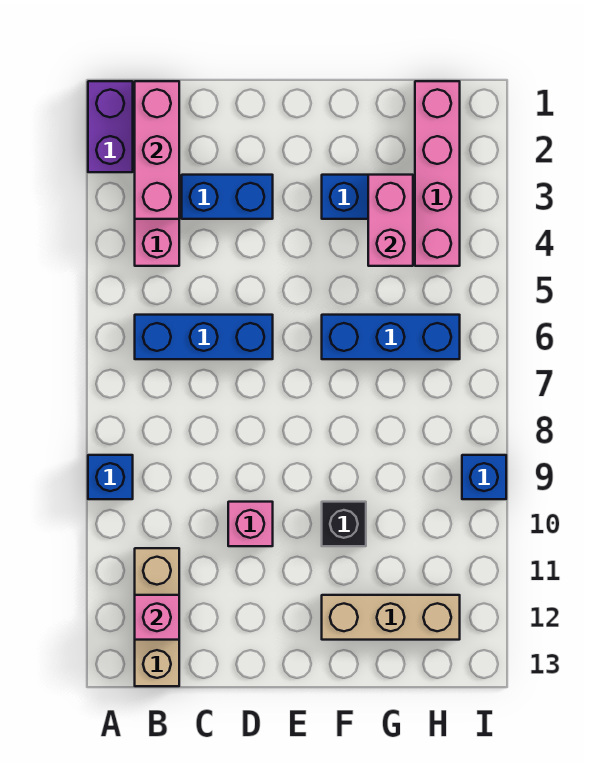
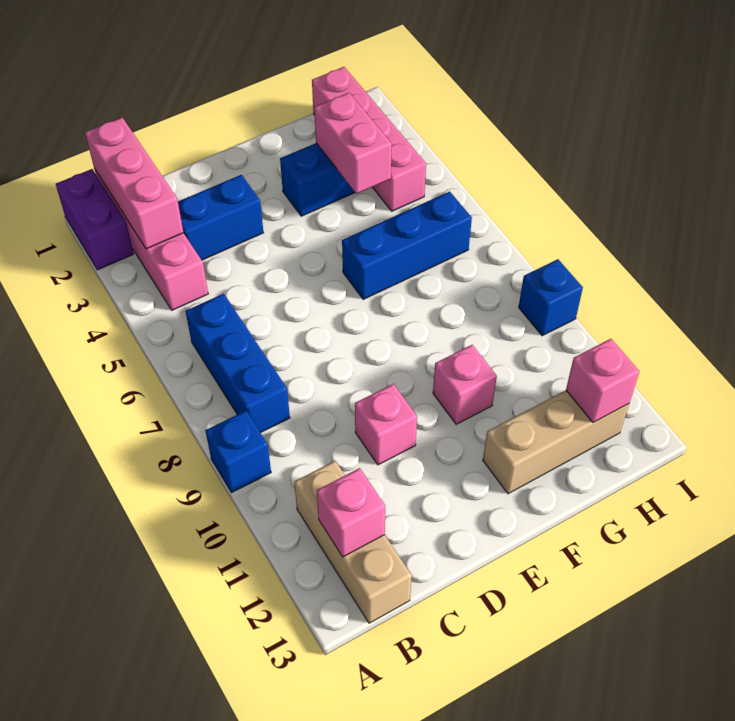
blue brick B6:D6 level 1 -> blue brick B6:B8 level 1
black brick F10 level 1 -> pink brick F10 level 1
none -> pink brick H12 level 2

